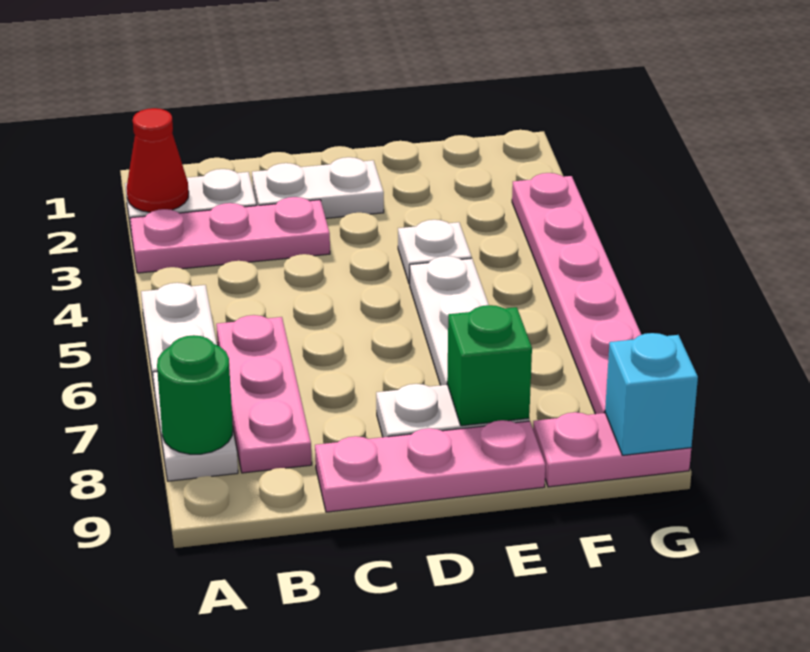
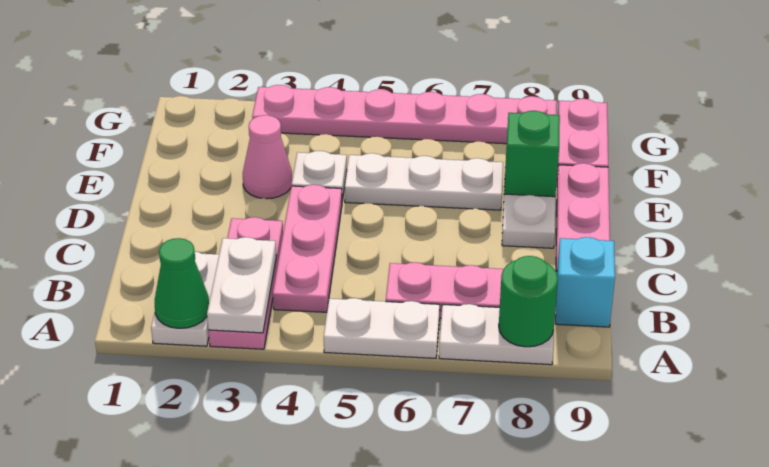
red cone A2 level 2 -> green cone A2 level 2
none -> pink plate B4:D4 level 1
white plate C2:D2 level 1 -> white plate A3:B3 level 2
none -> pink cone E3 level 1
cyan brick G9 level 2 -> cyan brick B9 level 1

